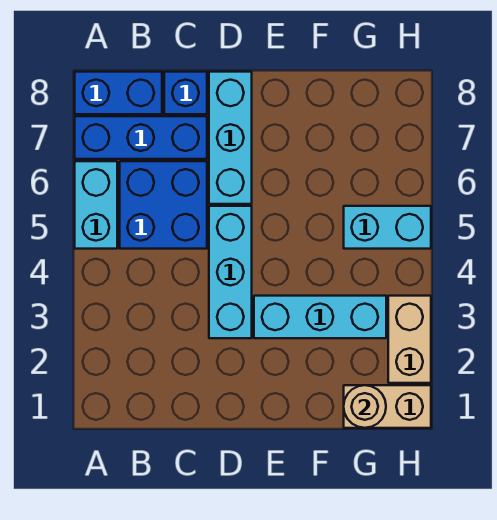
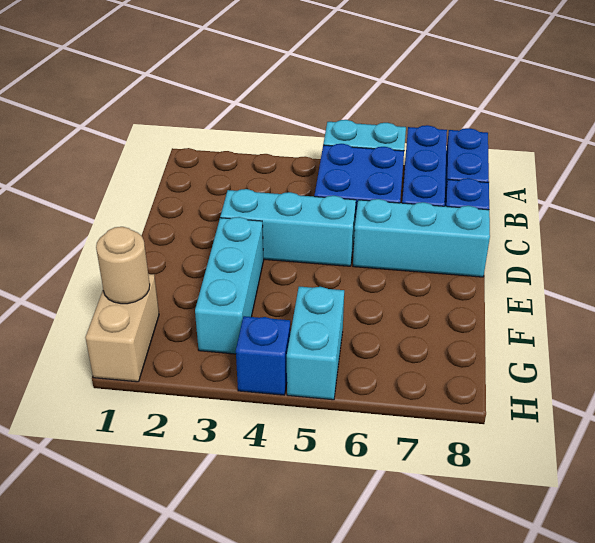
tan brick H2:H3 level 1 -> none
none -> blue brick H4 level 1

